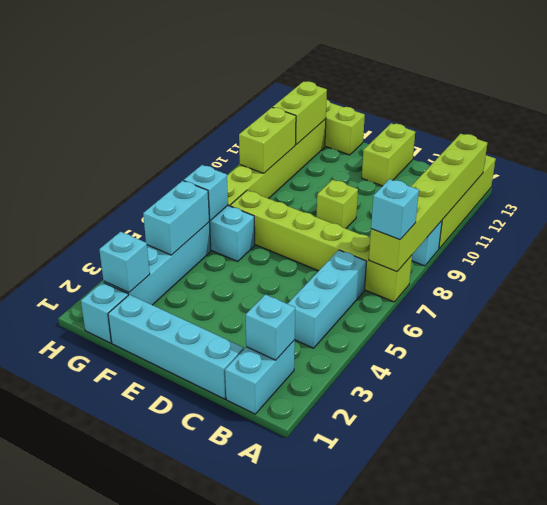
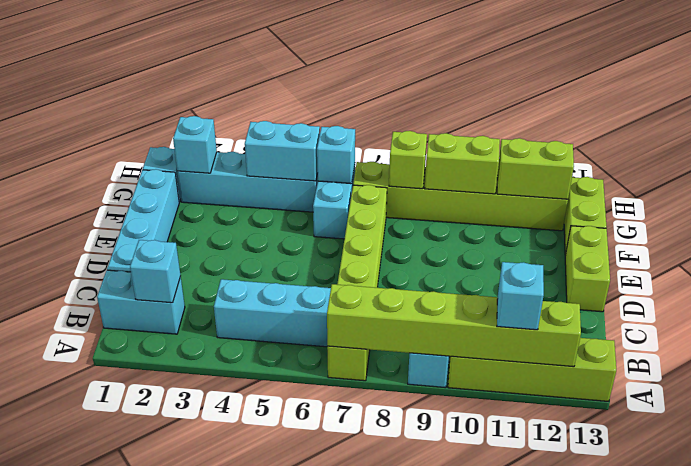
cyan brick A7 level 3 -> cyan brick A11 level 3
lime brick D9 level 1 -> lime brick G8 level 2
lime brick D12:D13 level 1 -> lime brick D13:E13 level 1

